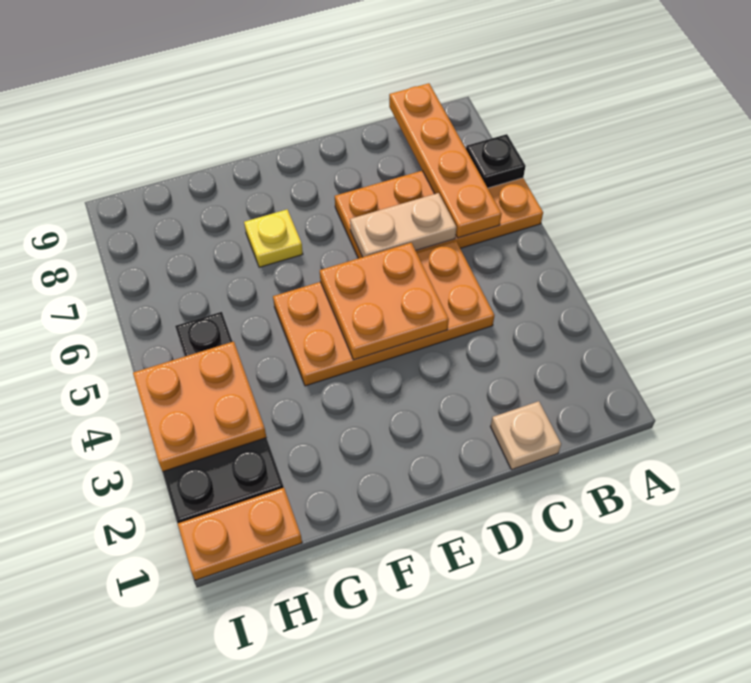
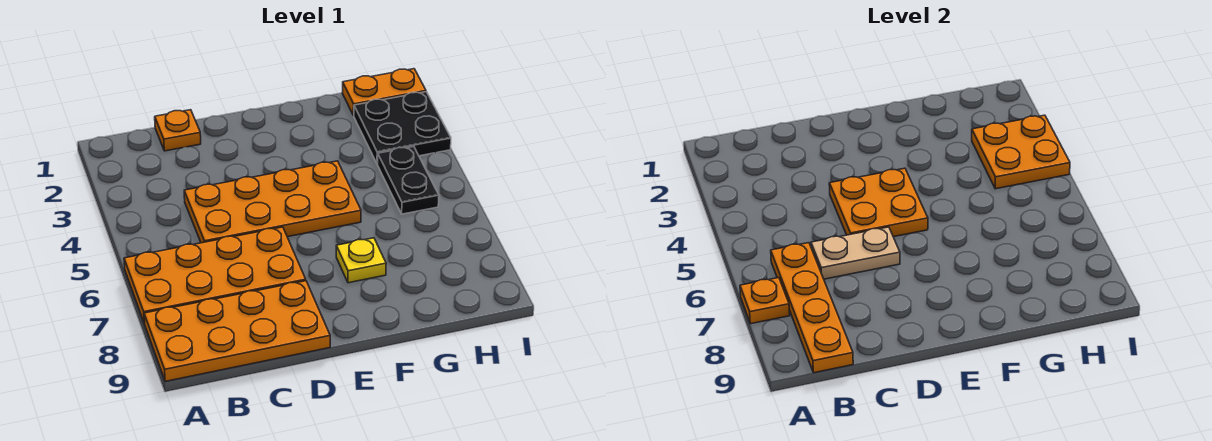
black plate A7 level 2 -> orange plate A7 level 2
none -> orange plate A8:D9 level 1
tan plate C1 level 1 -> orange plate C1 level 1

